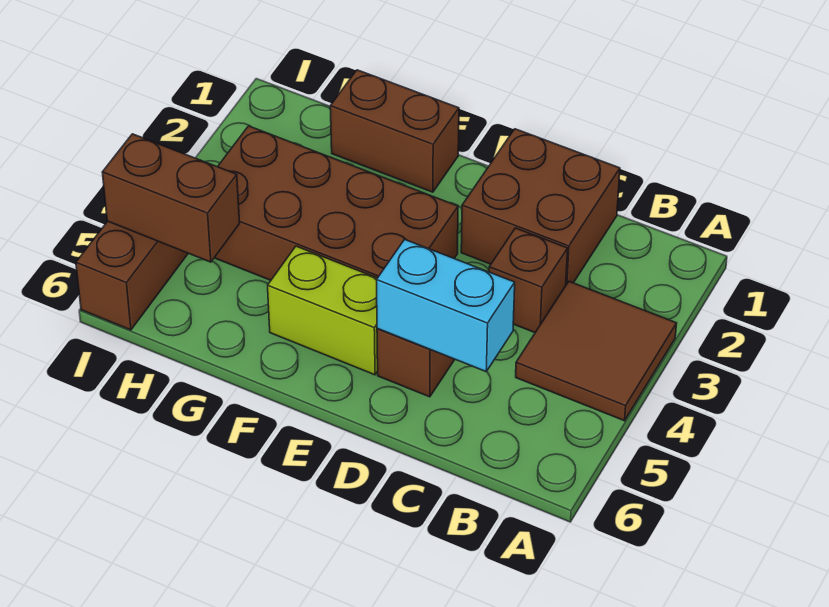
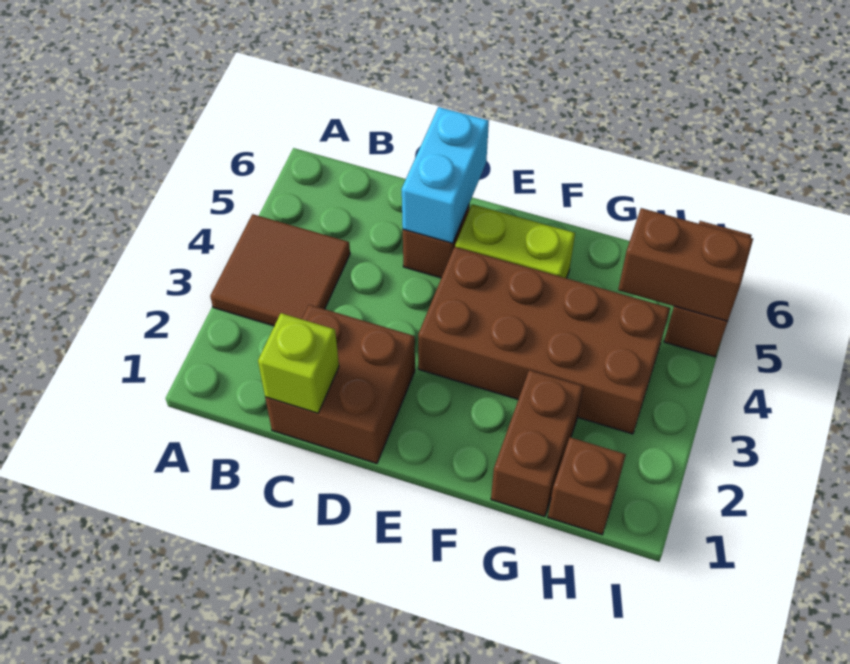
none -> lime brick C1 level 2
brown brick C3 level 1 -> brown brick H1 level 1
cyan brick C5:D5 level 2 -> cyan brick D5:D6 level 2
brown brick F1:G1 level 1 -> brown brick G1:G2 level 1

